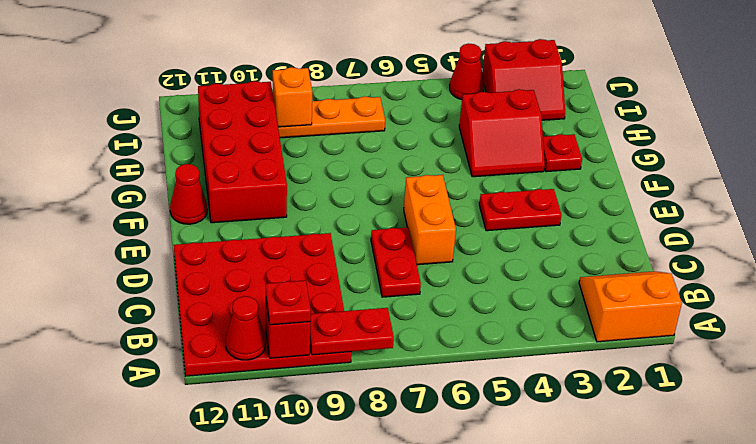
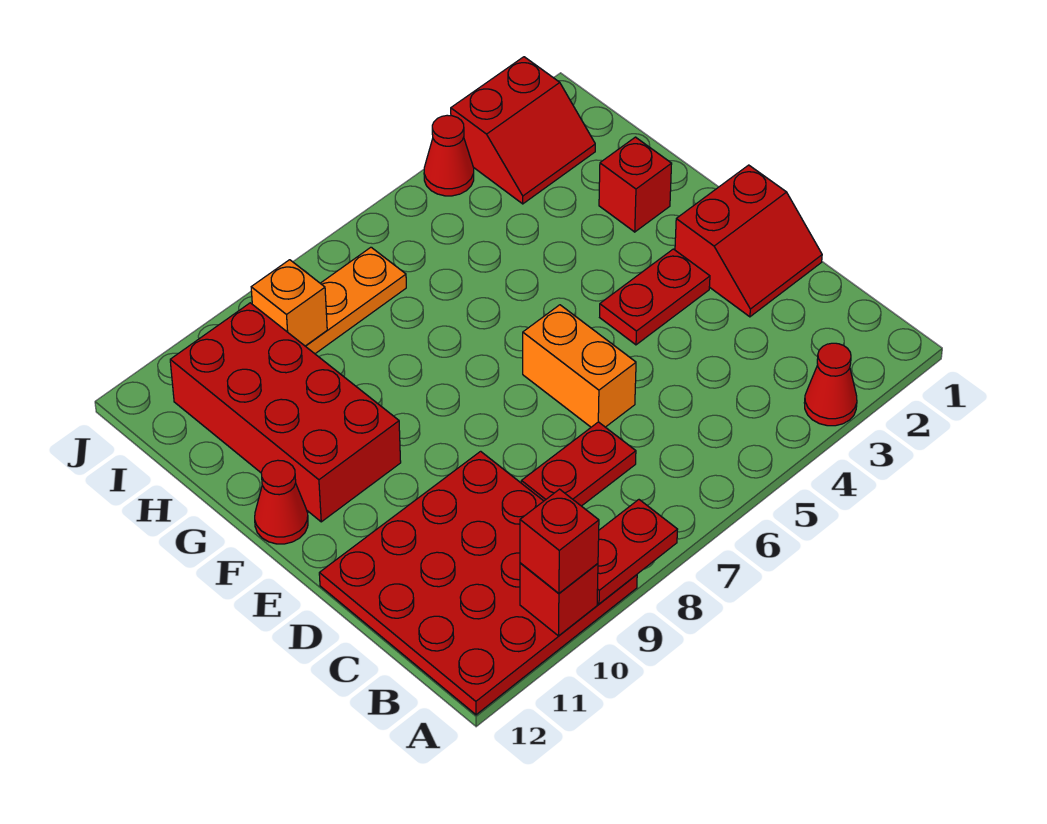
orange slope A1:B2 level 1 top A -> none
red plate A10 level 3 -> red brick A10 level 3
red cone A11 level 2 -> red cone A3 level 1
red plate C7:D7 level 1 -> red plate C7:C8 level 1
red plate G2 level 1 -> red brick G2 level 1
red slope G3:H4 level 1 top H -> red slope D1:E2 level 1 top E

